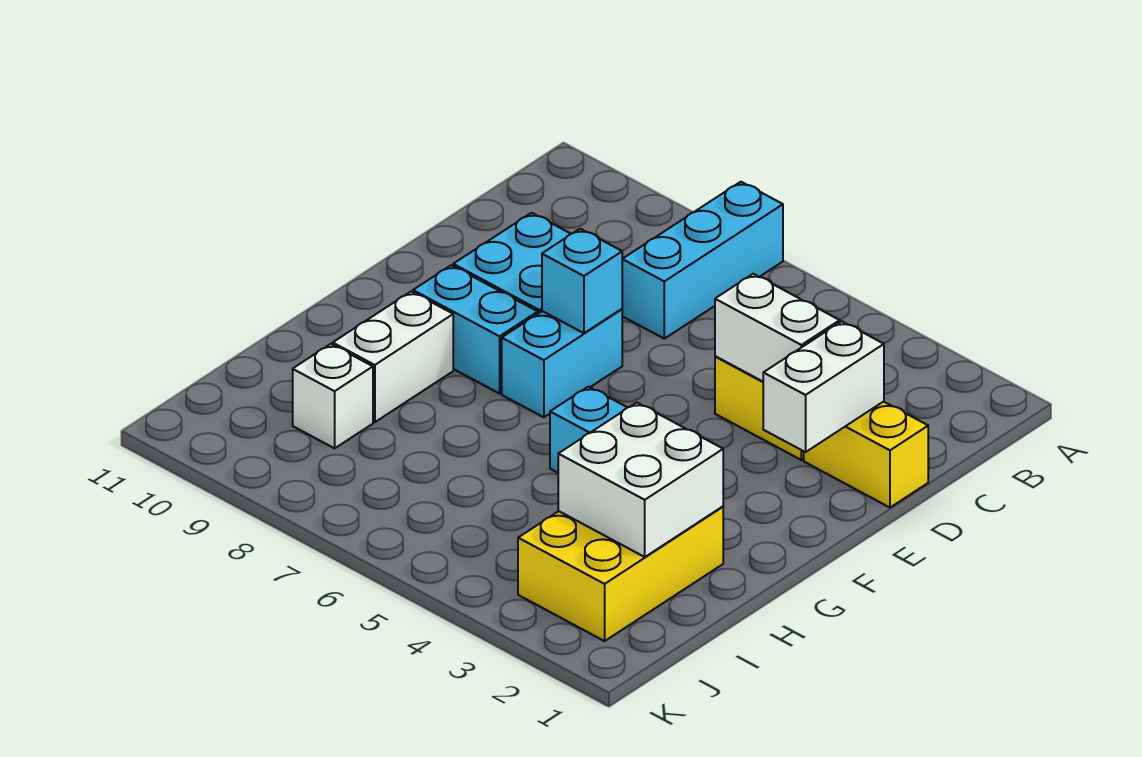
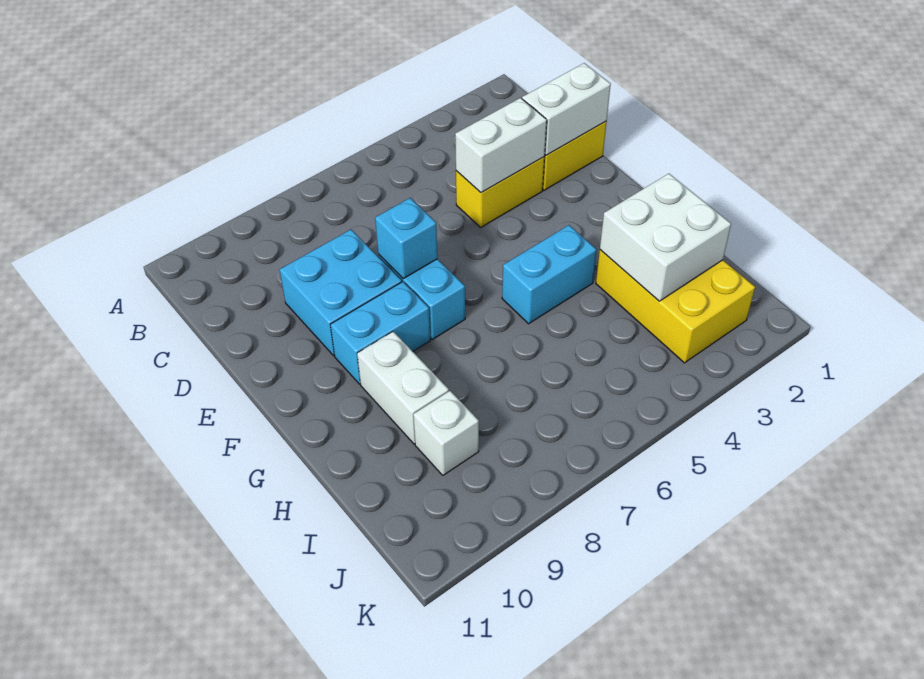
cyan brick A7:C7 level 1 -> none
white brick D2:E2 level 2 -> white brick D1:D2 level 2

